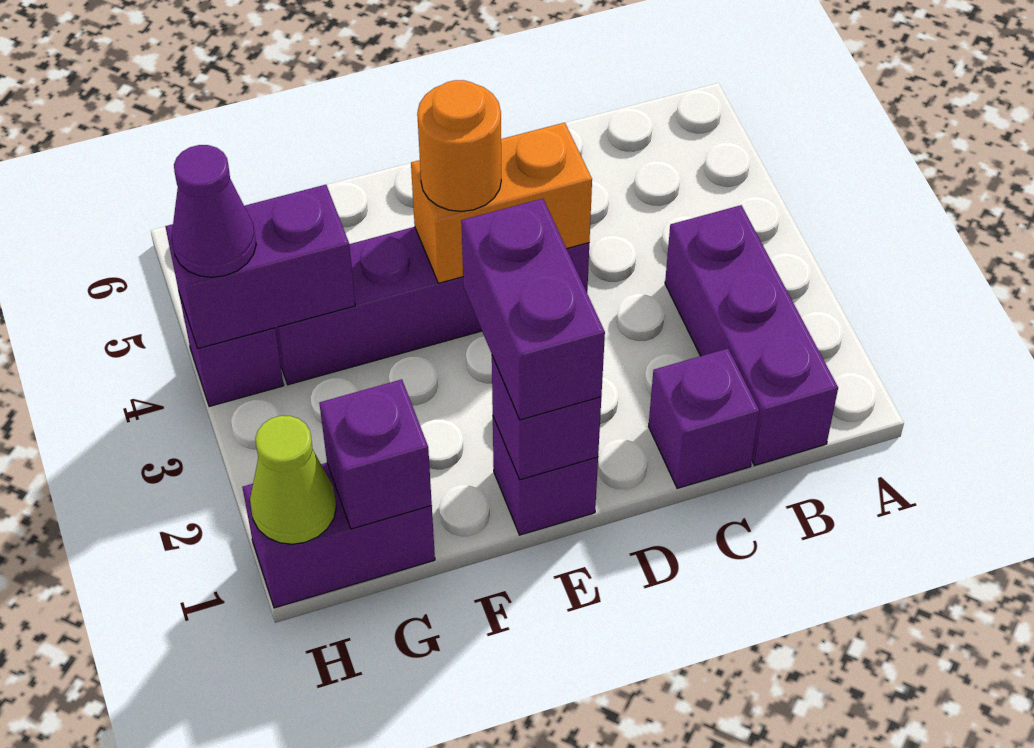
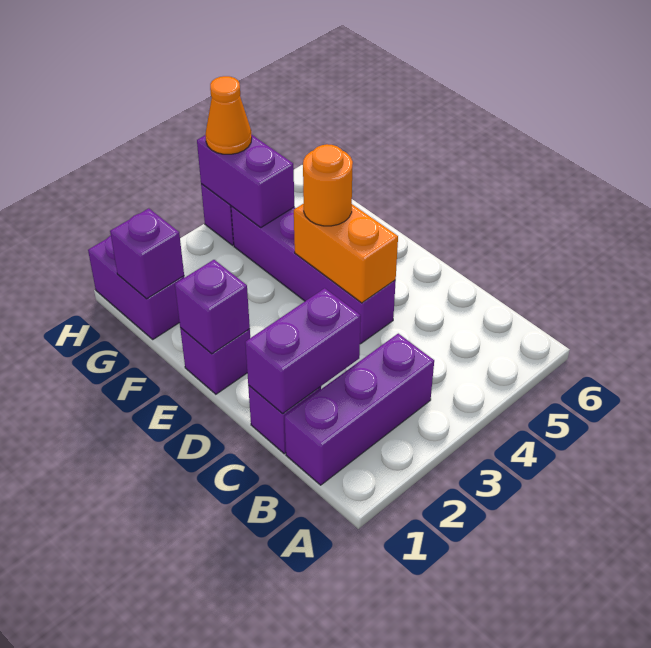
purple brick E1:E2 level 3 -> purple brick C1:C2 level 2
lime cone H1 level 2 -> none
purple cone H4 level 3 -> orange cone H4 level 3

